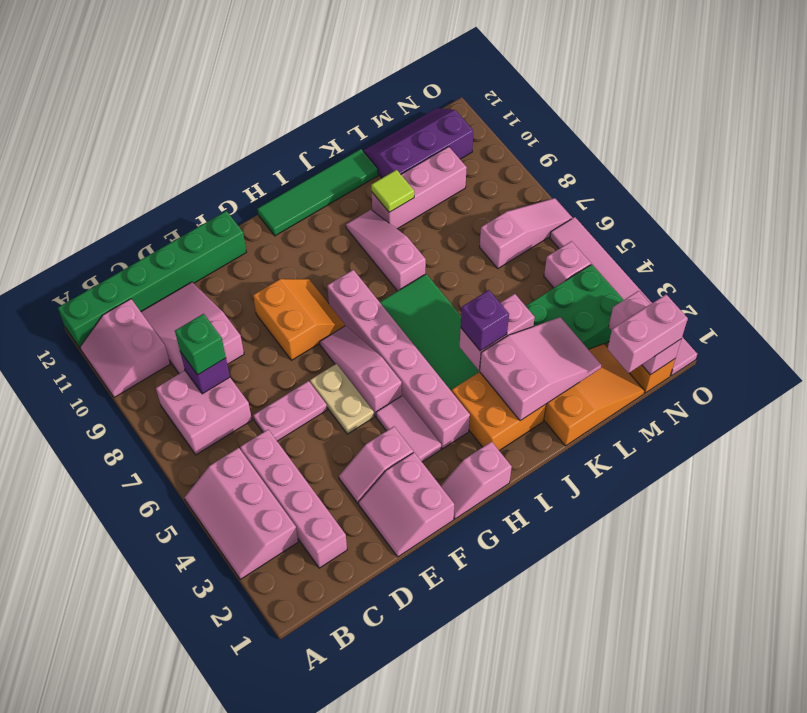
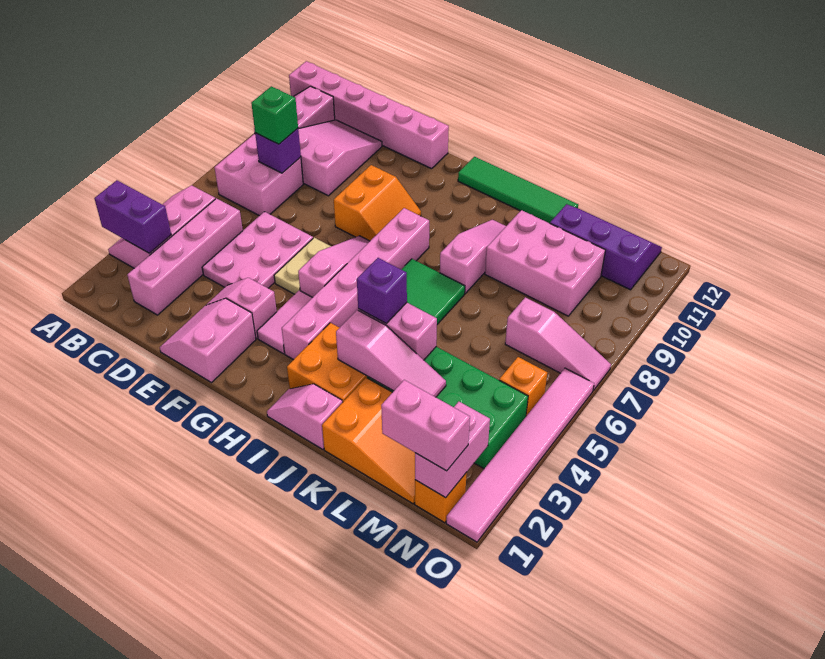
none -> purple brick A3:B3 level 2
green brick A12:F12 level 1 -> pink brick A12:F12 level 1
pink plate D6:E6 level 1 -> pink plate D4:E6 level 1
pink slope G1:H1 level 1 top H -> pink slope I1:J1 level 1 top J
pink slope J2:L3 level 2 top J -> pink slope J3:L3 level 2 top J
pink brick K10:M10 level 1 -> pink brick K9:M10 level 1
lime tile K10 level 2 -> none
pink brick N5 level 1 -> orange brick N5 level 1

